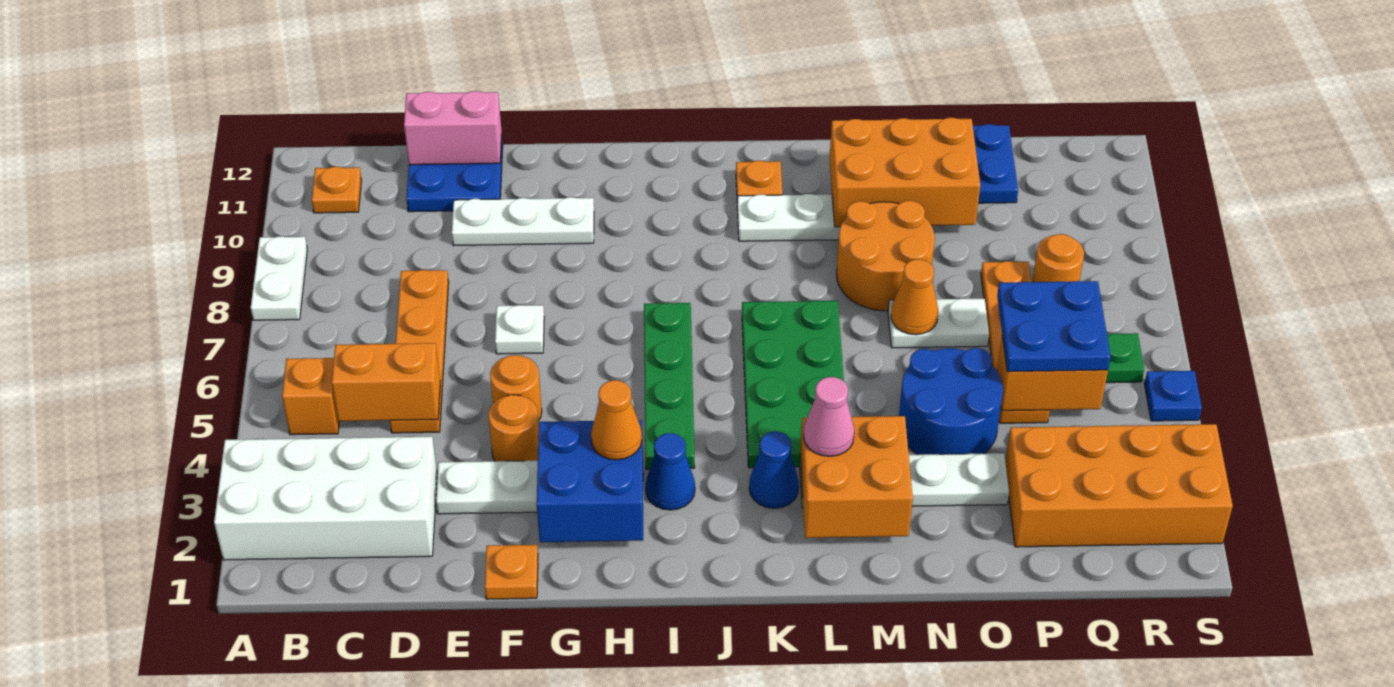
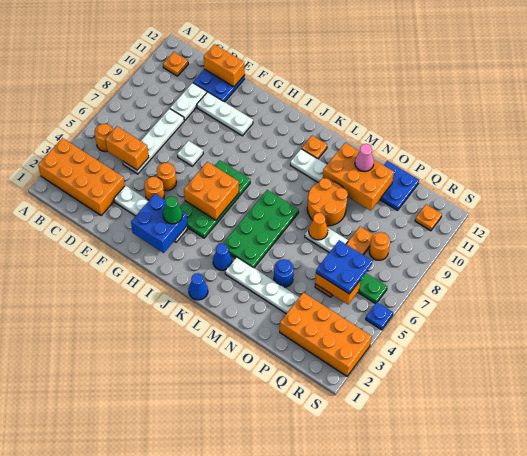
white brick A2:D3 level 1 -> orange brick A2:D3 level 1
white plate A8:A9 level 1 -> white plate D9:D10 level 1
orange brick B5 level 1 -> orange round brick B5 level 1
orange plate D5:D8 level 1 -> white plate D5:D8 level 1
pink brick D12:E12 level 2 -> orange brick D12:E12 level 2
orange plate F1 level 1 -> orange plate R11 level 1
orange cone H3 level 3 -> green cone H3 level 3
blue cone I3 level 1 -> blue cone K1 level 1
green plate I4:I7 level 1 -> green plate H4:I7 level 1
orange brick L2:M3 level 2 -> orange brick H5:I6 level 2
pink cone L3 level 3 -> pink cone N11 level 3
blue round brick N4:O5 level 1 -> blue round brick N4 level 1

